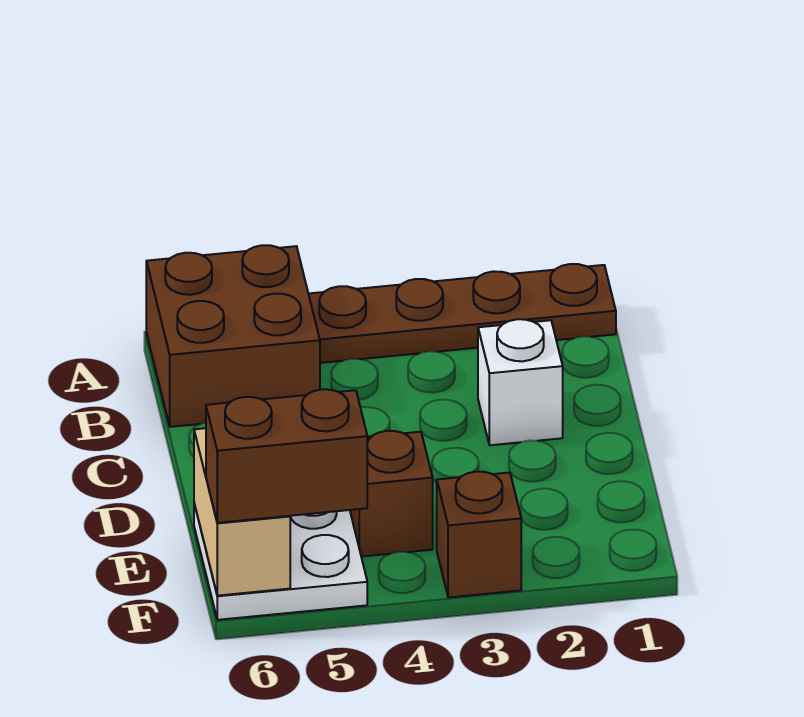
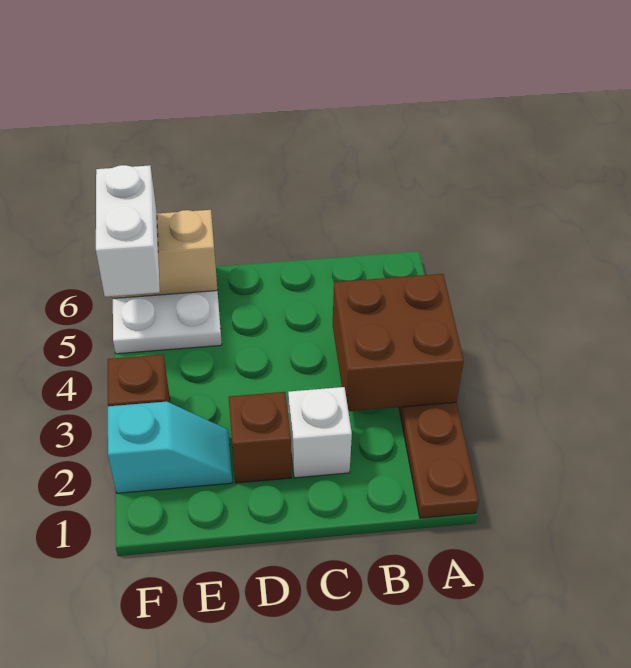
brown brick A5:B6 level 1 -> brown brick A3:B4 level 2
none -> cyan slope E2:F2 level 1 top F
brown brick E4 level 1 -> brown brick D2 level 1
brown brick F5:F6 level 3 -> white brick F5:F6 level 3

